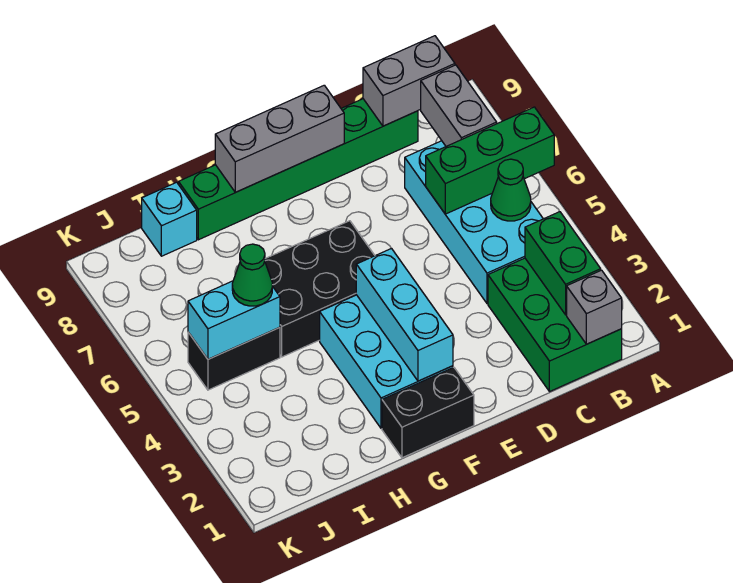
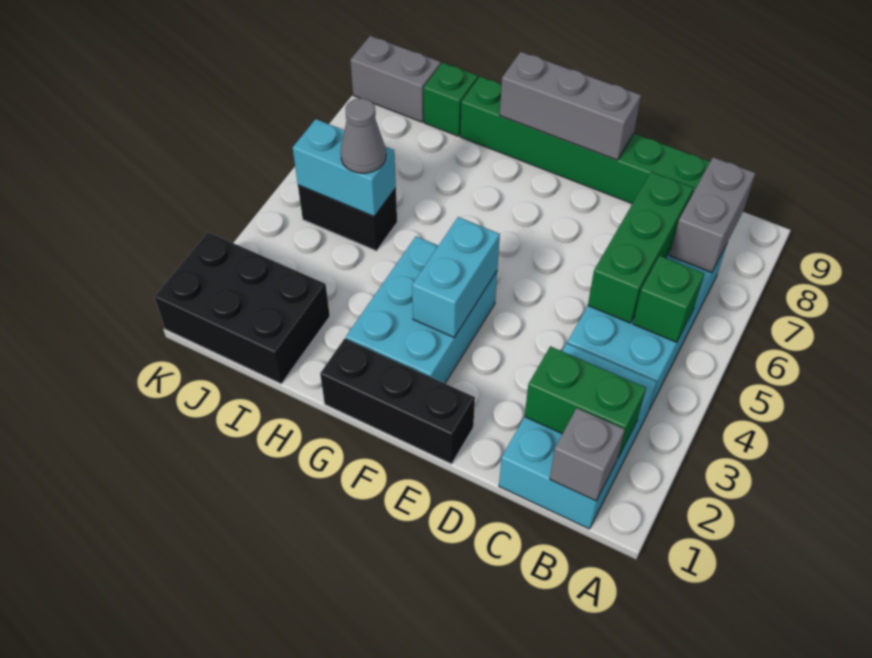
green brick A6:C6 level 2 -> green brick C5:C7 level 2
green brick B1:C3 level 1 -> cyan brick B1:C3 level 1
green brick B2:B3 level 2 -> green brick B2:C2 level 2
green cone B5 level 2 -> green brick B5 level 2
grey brick B9:C9 level 2 -> grey brick J9:K9 level 1
black brick F1:G1 level 1 -> black brick E1:G1 level 1
cyan brick F2:F4 level 2 -> cyan brick F3:F4 level 2
black brick F5:H6 level 1 -> black brick I1:K2 level 1
green cone I5 level 3 -> grey cone I5 level 3
cyan brick I9 level 1 -> green brick I9 level 1

